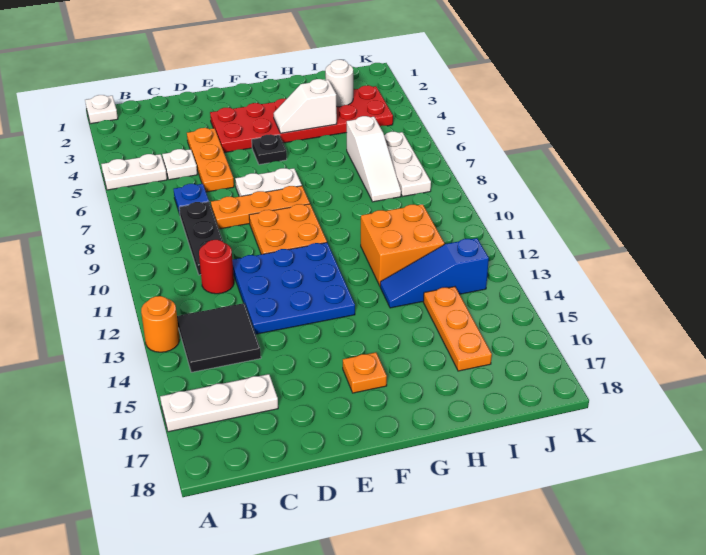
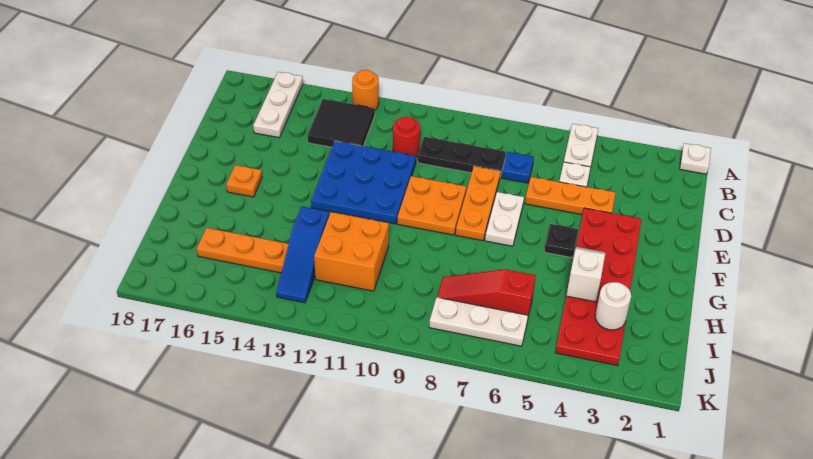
blue slope H13:J13 level 1 top J -> blue slope H13:J13 level 1 top H
white slope I6:I8 level 1 top 6 -> red slope I6:I8 level 1 top 6

